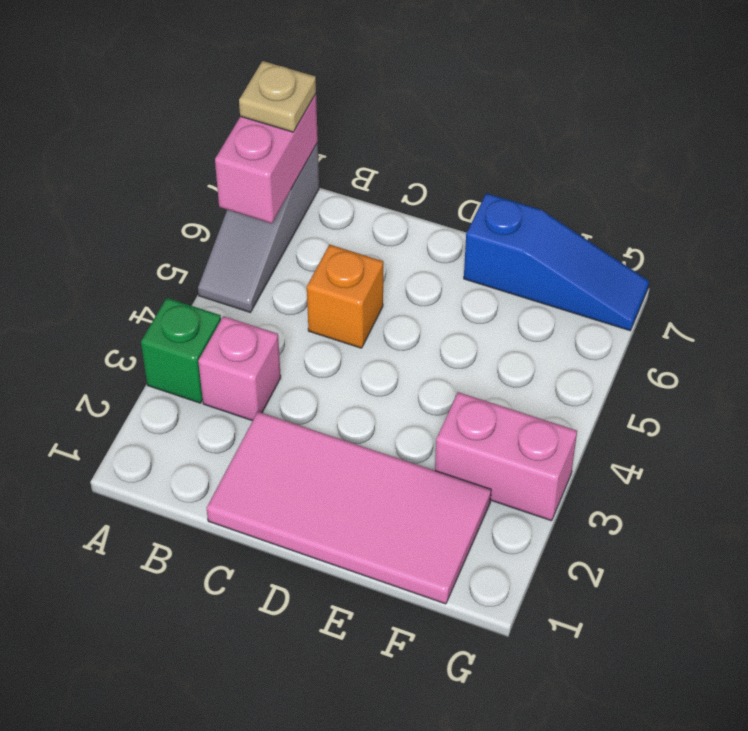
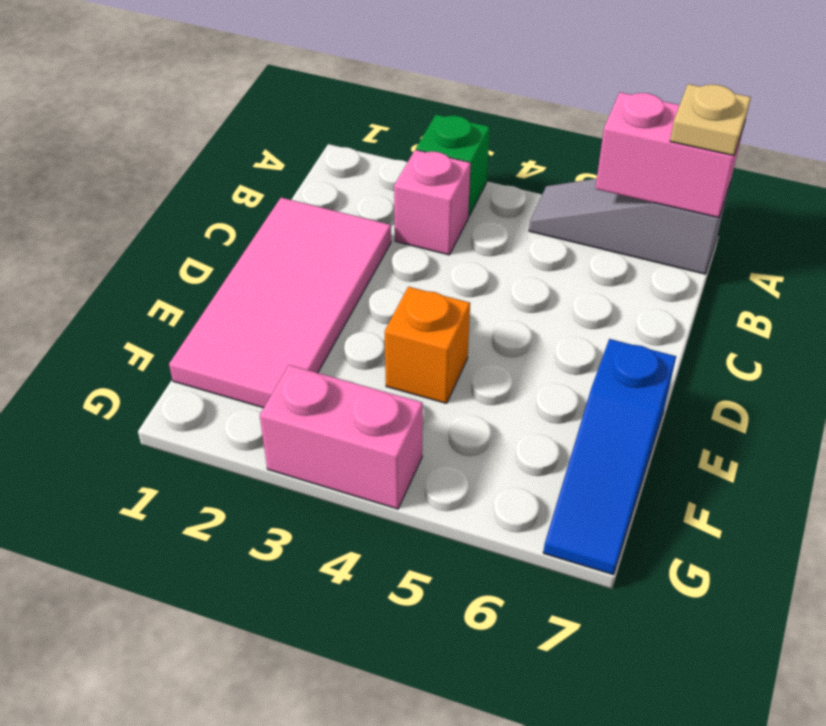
orange brick C5 level 1 -> orange brick E4 level 1
pink brick F3:G3 level 1 -> pink brick G3:G4 level 1

